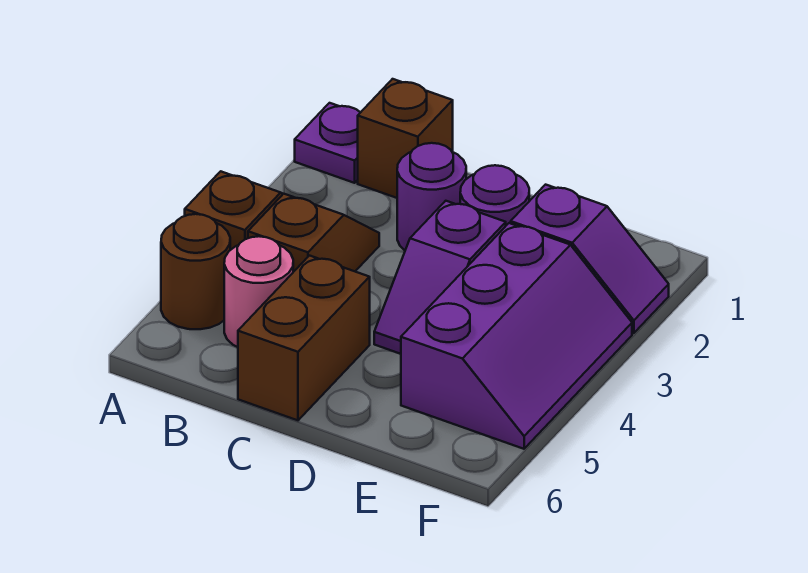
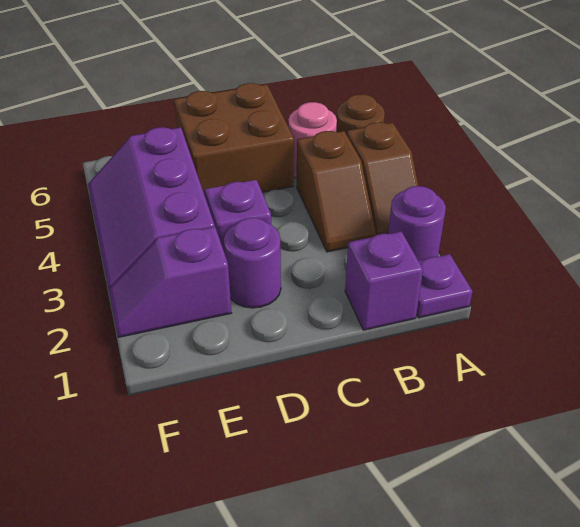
brown brick B1 level 1 -> purple brick B1 level 1
purple round brick C2 level 1 -> purple round brick A2 level 1
brown brick C5:C6 level 1 -> brown brick C5:D6 level 1

